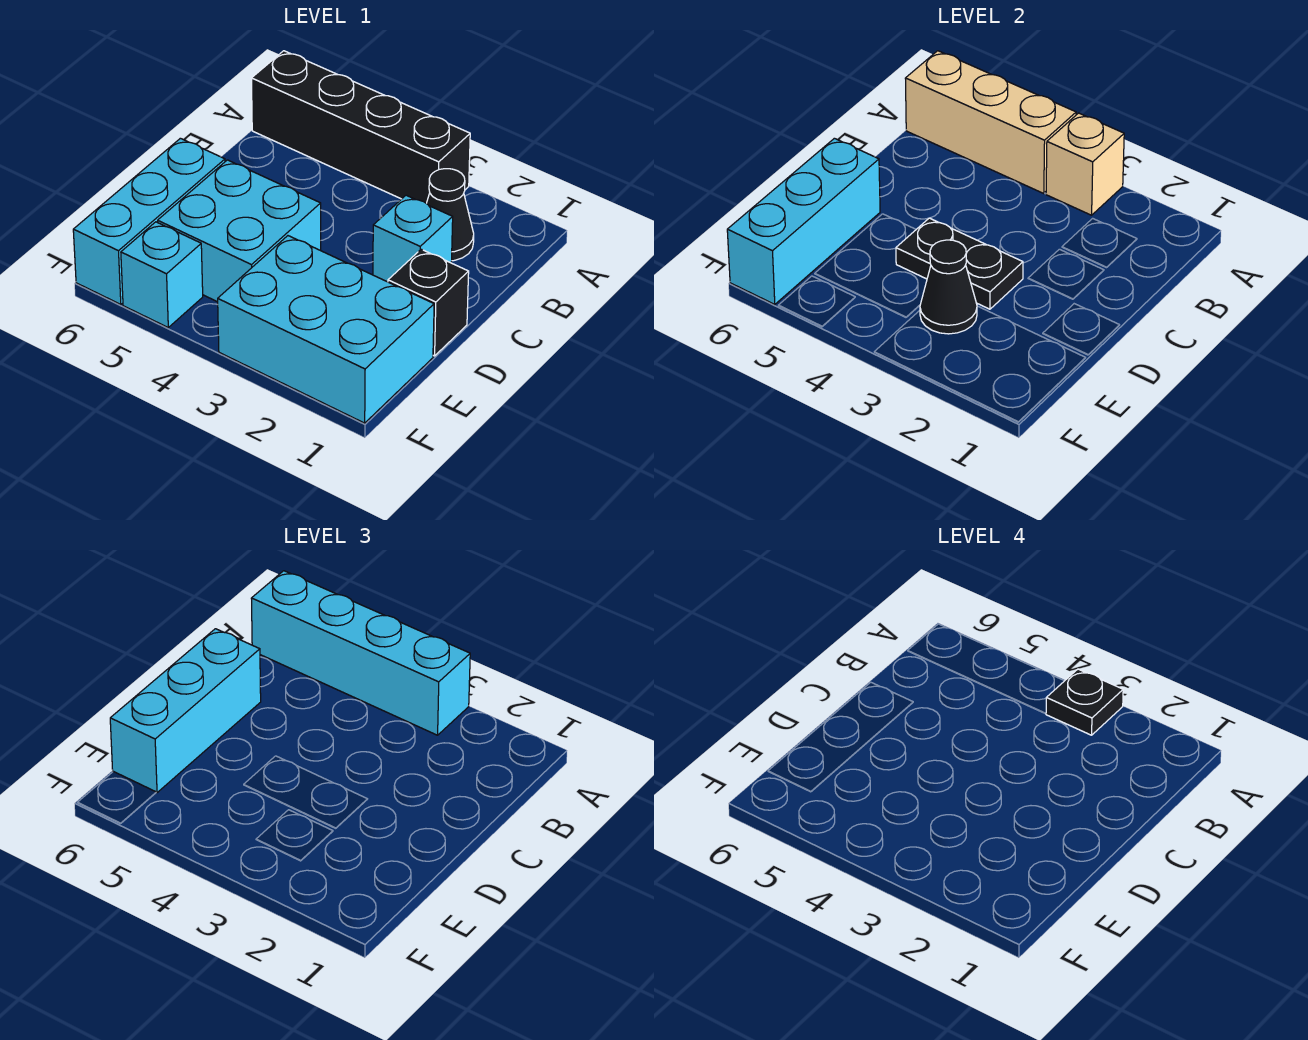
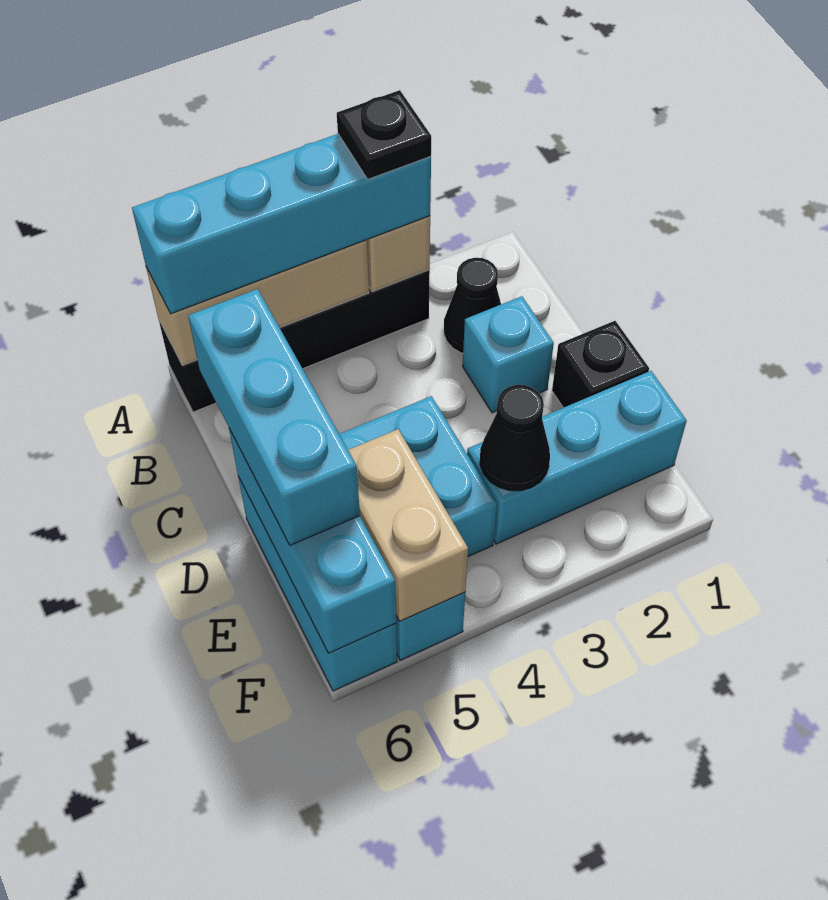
black plate D3:D4 level 2 -> none
cyan brick E1:F3 level 1 -> cyan brick E1:E3 level 1
none -> tan brick E5:F5 level 2

